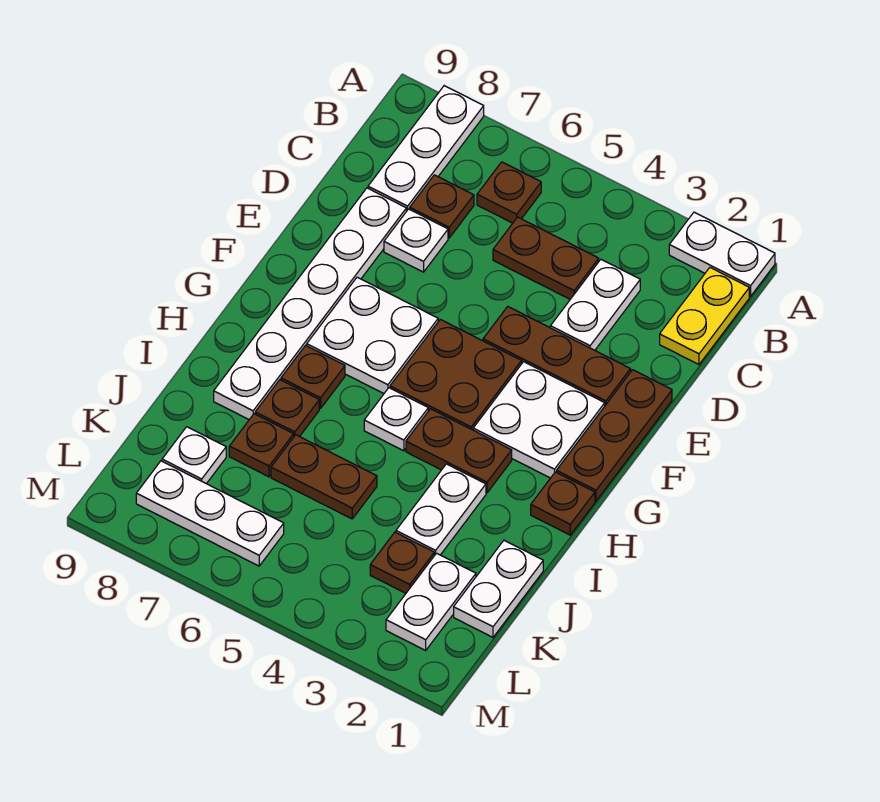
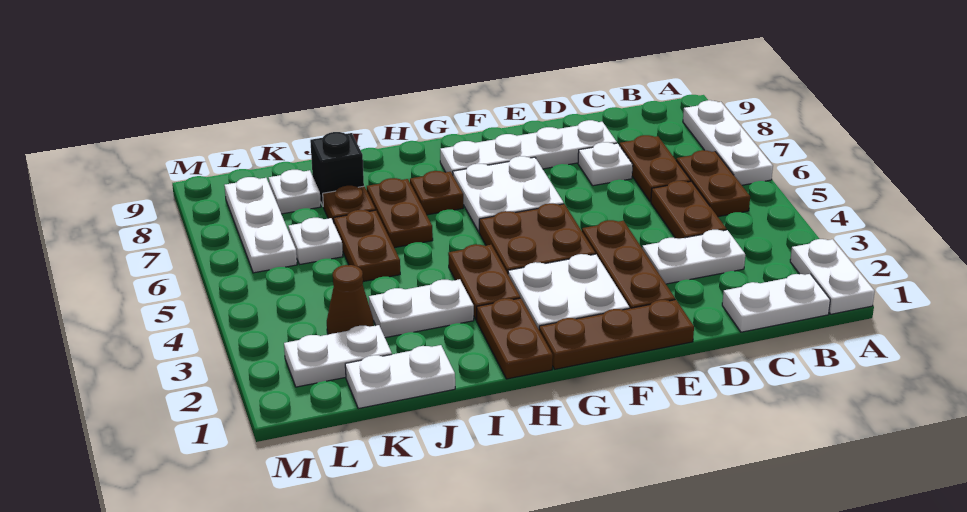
white plate A8:C8 level 1 -> white plate A6:A8 level 1
yellow plate B1:C1 level 1 -> white plate B1:C1 level 1
brown plate B6 level 1 -> brown plate B5:B6 level 1
brown plate C7 level 1 -> brown plate C6:C7 level 1
white plate D8:I8 level 1 -> white plate D8:G8 level 1
brown plate H1 level 1 -> brown plate H1:H2 level 1
white plate H5 level 1 -> white plate K6 level 1
brown plate I7 level 1 -> brown plate I6:I7 level 1
none -> black brick J8 level 1
brown plate K3 level 1 -> brown cone K3 level 1

